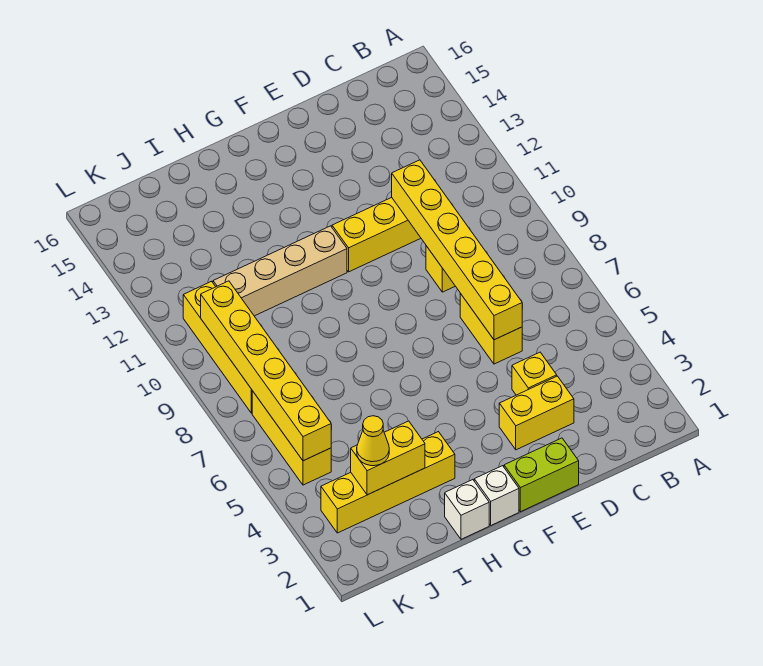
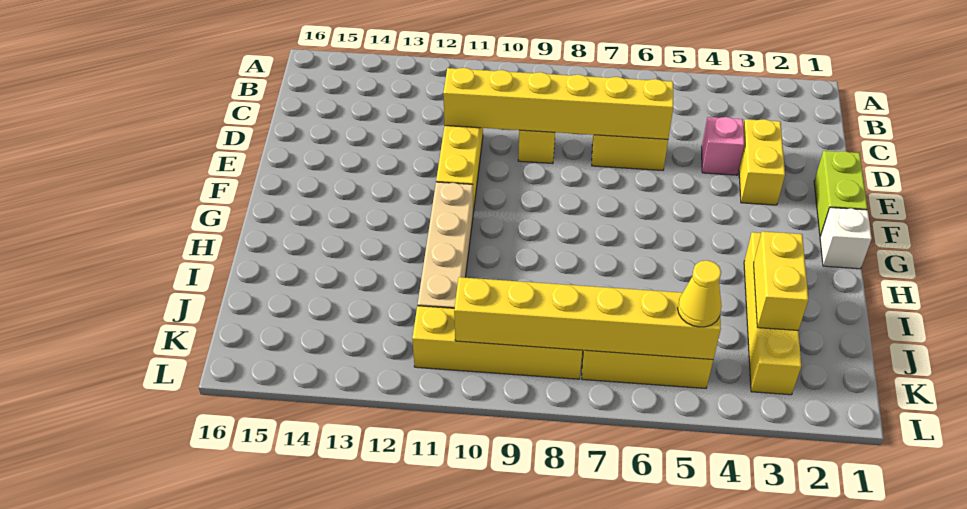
yellow brick D4 level 1 -> pink brick D4 level 1
white brick H1 level 1 -> none
yellow cone J3 level 3 -> yellow cone K5 level 3

